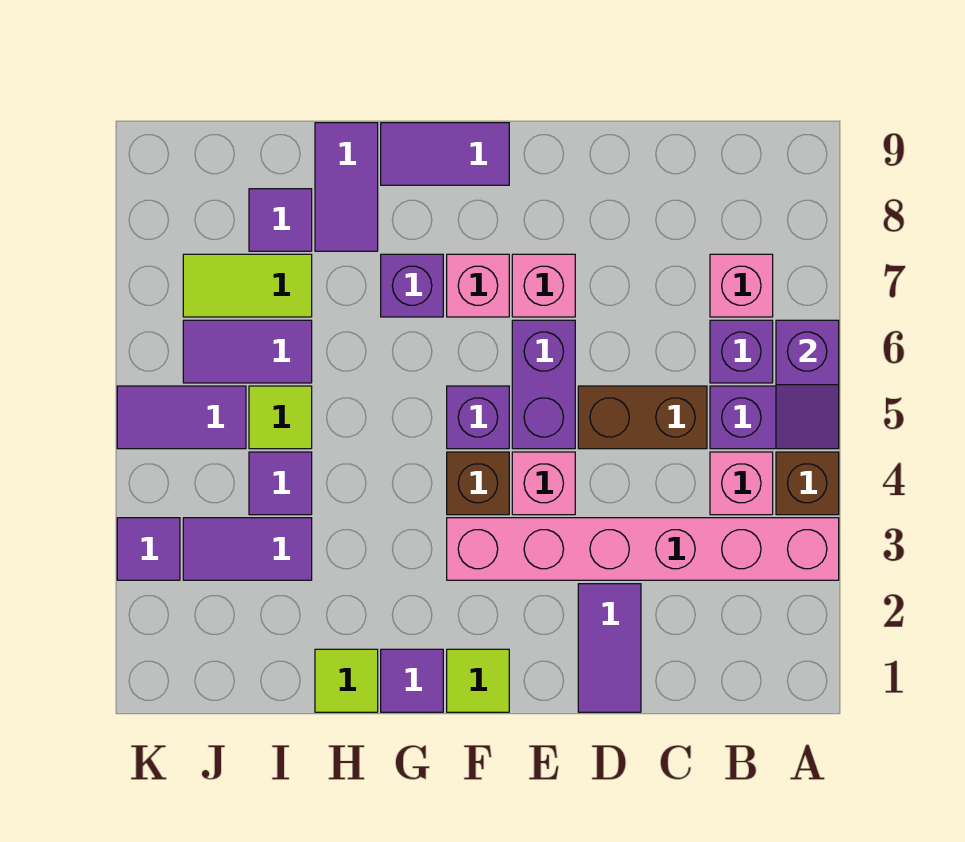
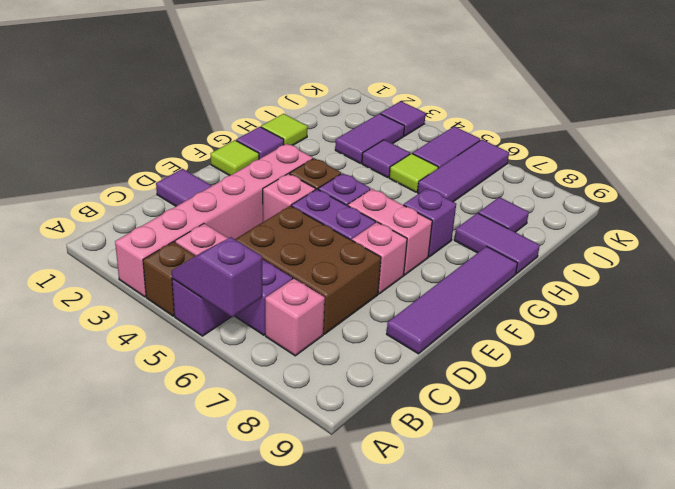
brown brick C5:D5 level 1 -> brown brick C5:D7 level 1
pink brick F7 level 1 -> pink brick F6:F7 level 1
purple tile F9:G9 level 1 -> purple tile D9:G9 level 1
purple tile I6:J6 level 1 -> purple tile I6:K6 level 1
lime tile I7:J7 level 1 -> none

